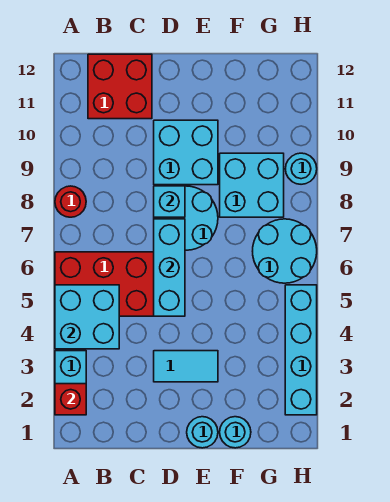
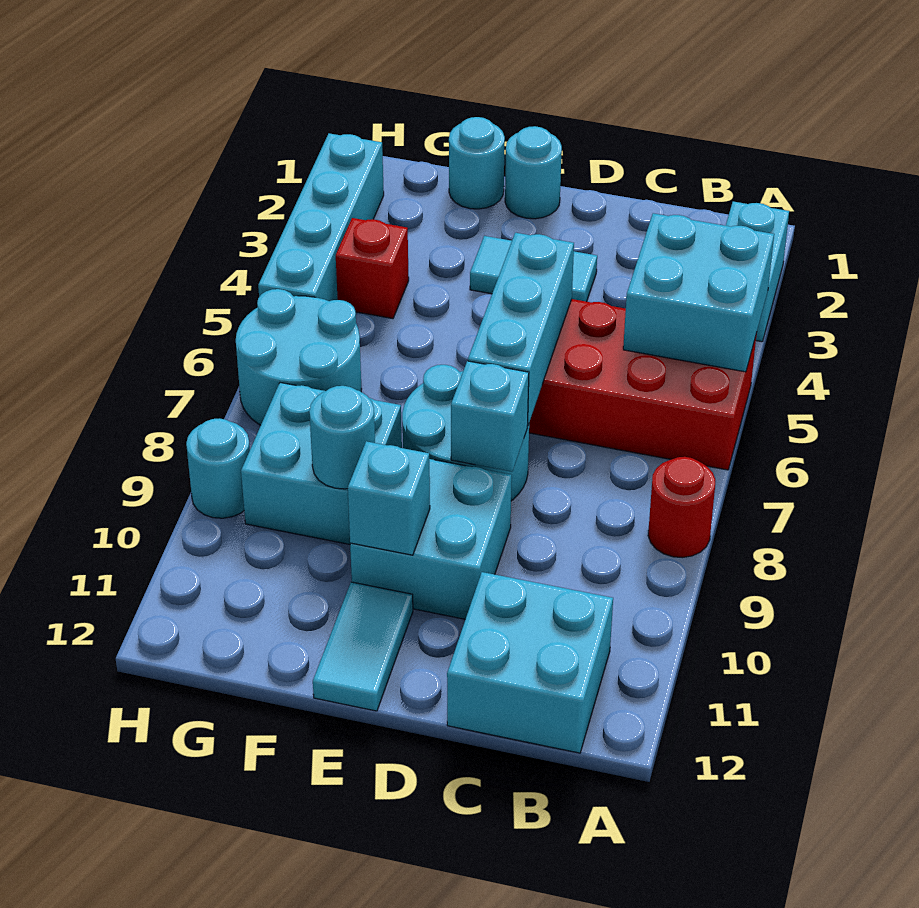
red brick A2 level 2 -> red brick G4 level 1
red brick B11:C12 level 1 -> cyan brick B11:C12 level 1
none -> cyan brick E10 level 2
none -> cyan tile E11:E12 level 1
none -> cyan round brick F9 level 2

